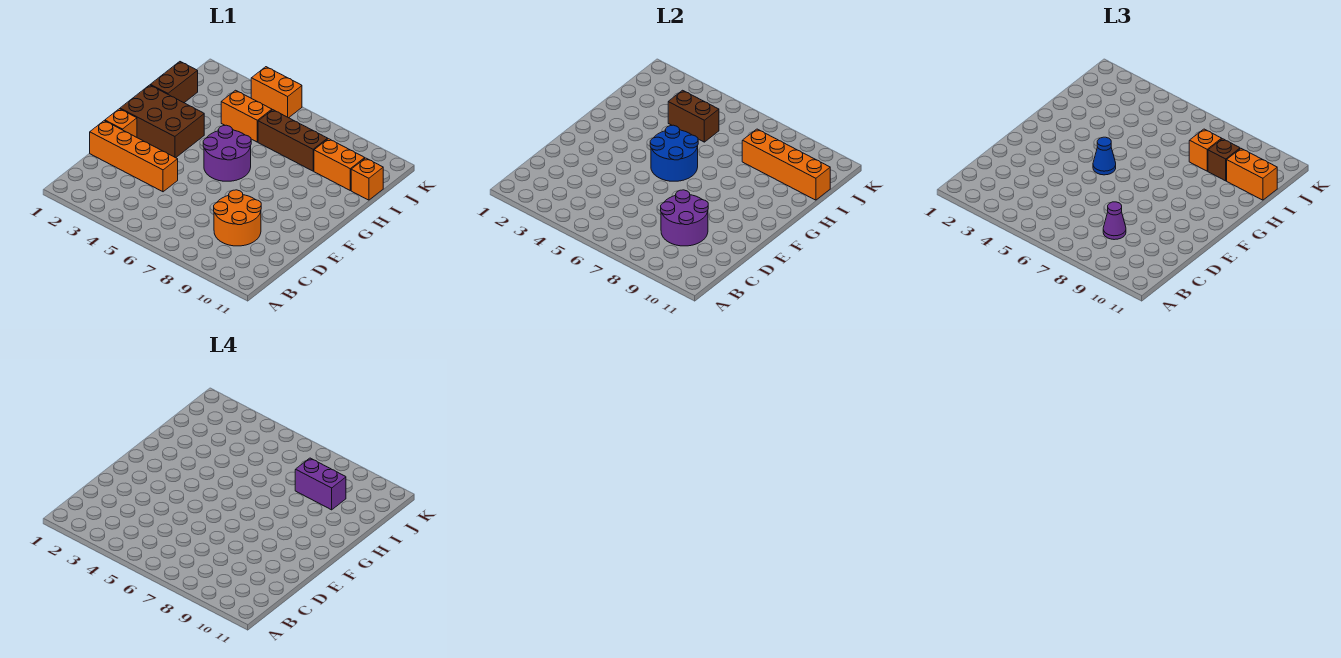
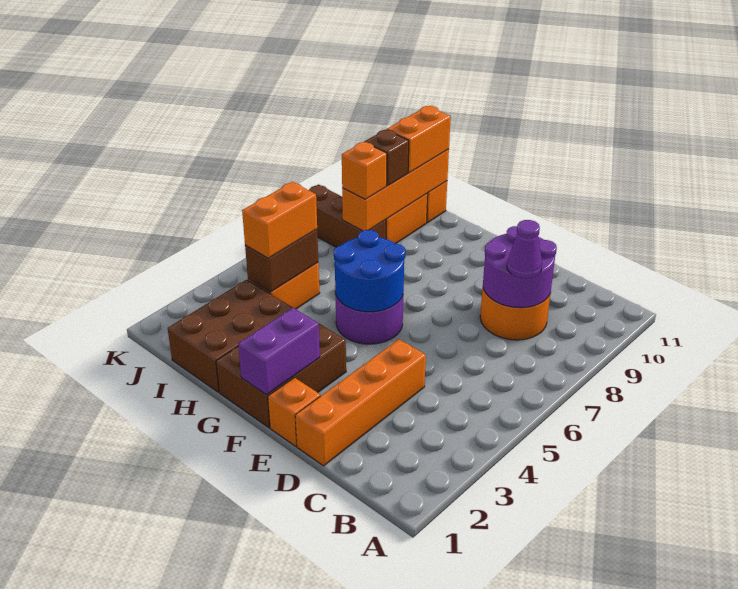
blue cone F5 level 3 -> none
brown brick H1:I1 level 1 -> brown brick H1:I3 level 1
brown brick I6:I8 level 1 -> brown brick I8:K8 level 1
purple brick I8:I9 level 4 -> purple brick F1:F2 level 2
orange brick K4:K5 level 1 -> orange brick I4:I5 level 3

